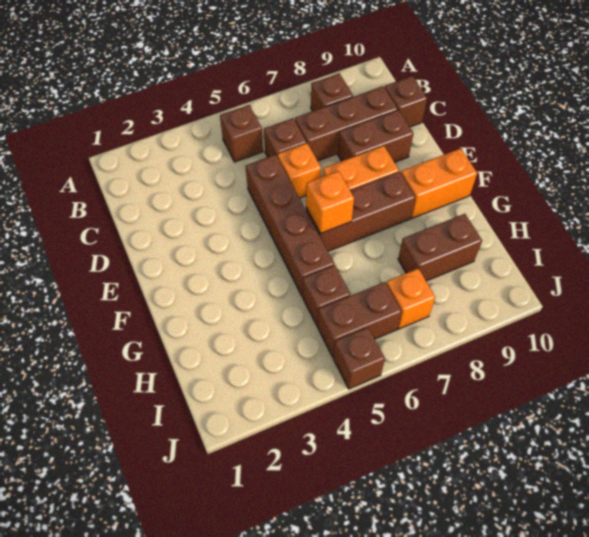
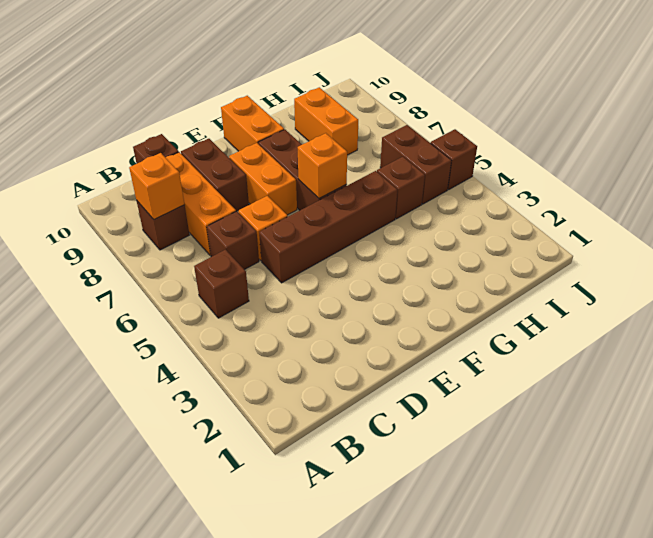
brown brick C7:C9 level 1 -> orange brick C7:C9 level 1
brown brick H8:H9 level 1 -> orange brick H8:H9 level 1
orange brick I7 level 1 -> orange brick B8 level 2

